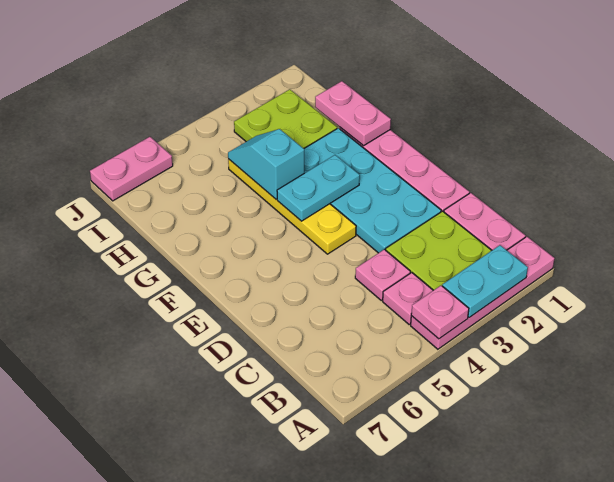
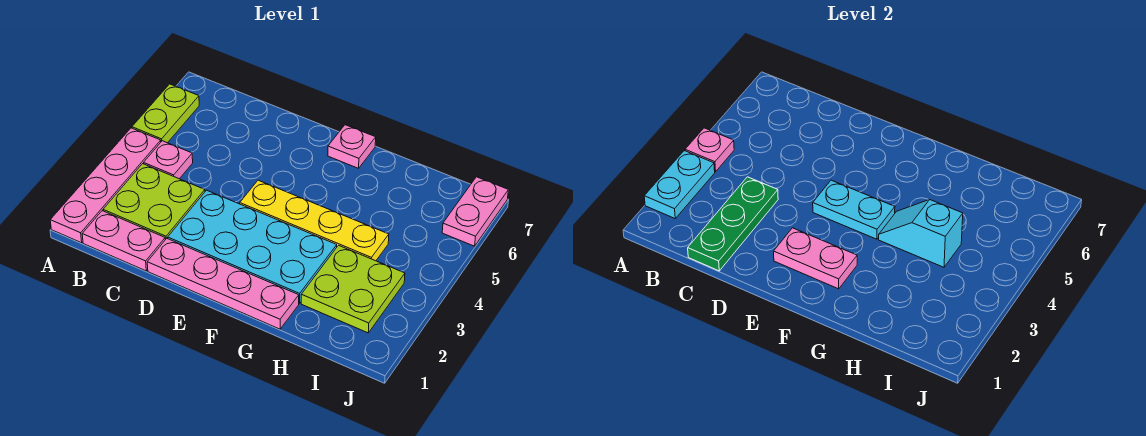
none -> lime plate A5:A6 level 1
none -> green plate C1:C3 level 2
pink plate C4 level 1 -> pink plate F7 level 1
cyan plate F3:F4 level 2 -> cyan plate E4:F4 level 2
pink plate G1:H1 level 2 -> pink plate E2:F2 level 2
cyan slope G4:H4 level 2 top G -> cyan slope G4:H4 level 2 top H

